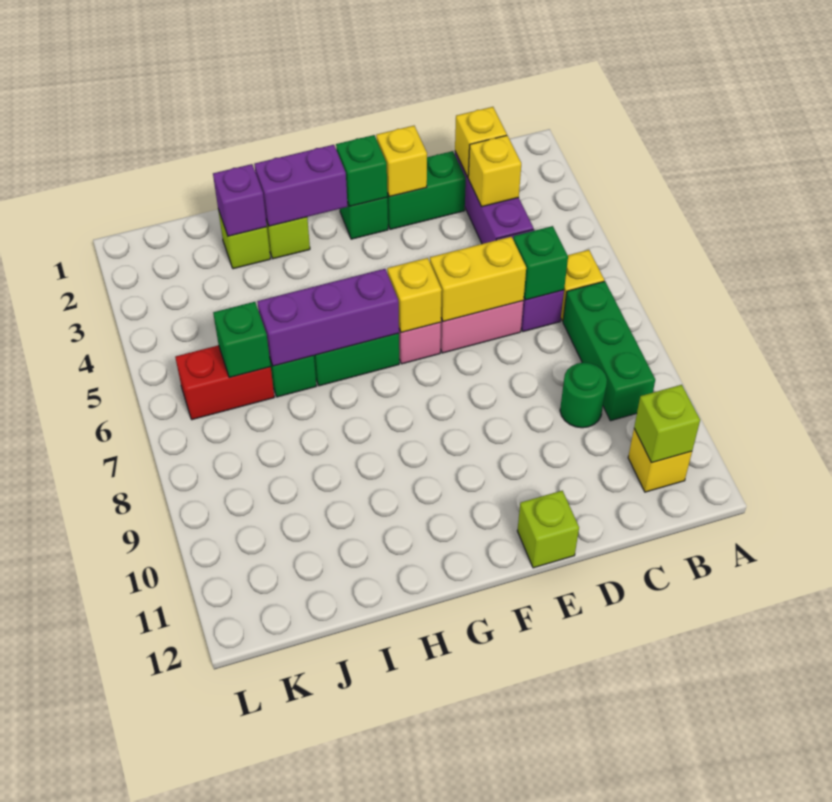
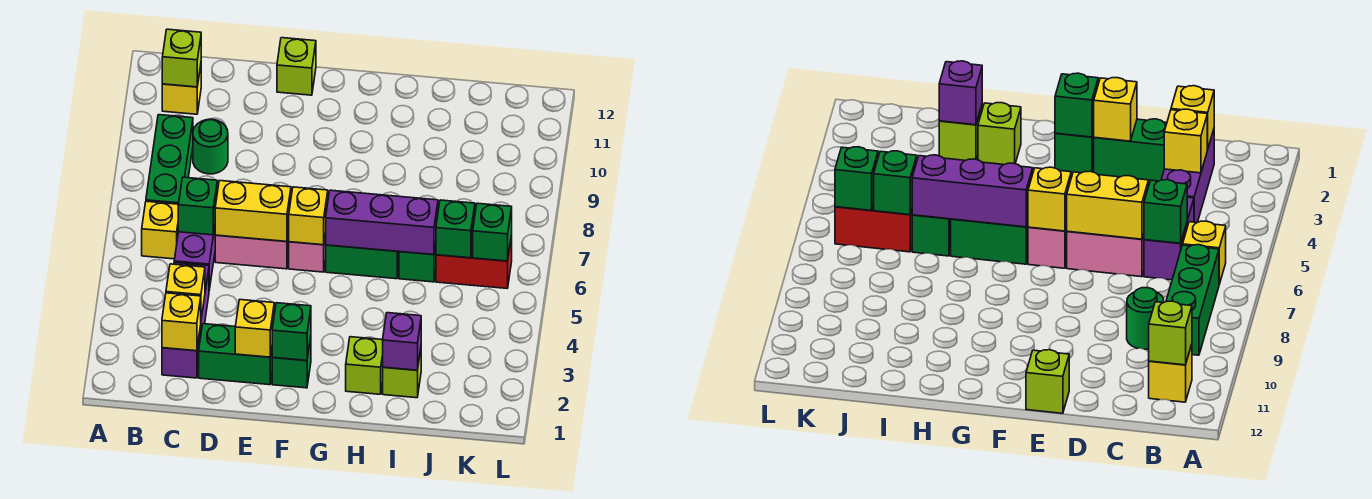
purple brick G2:H2 level 2 -> none
none -> green brick K6 level 2

